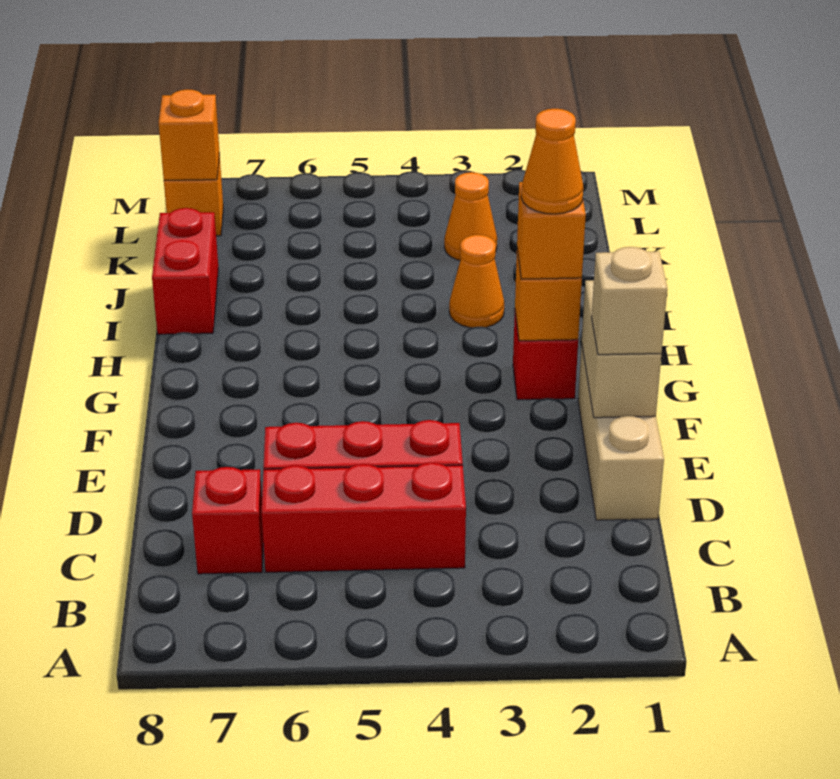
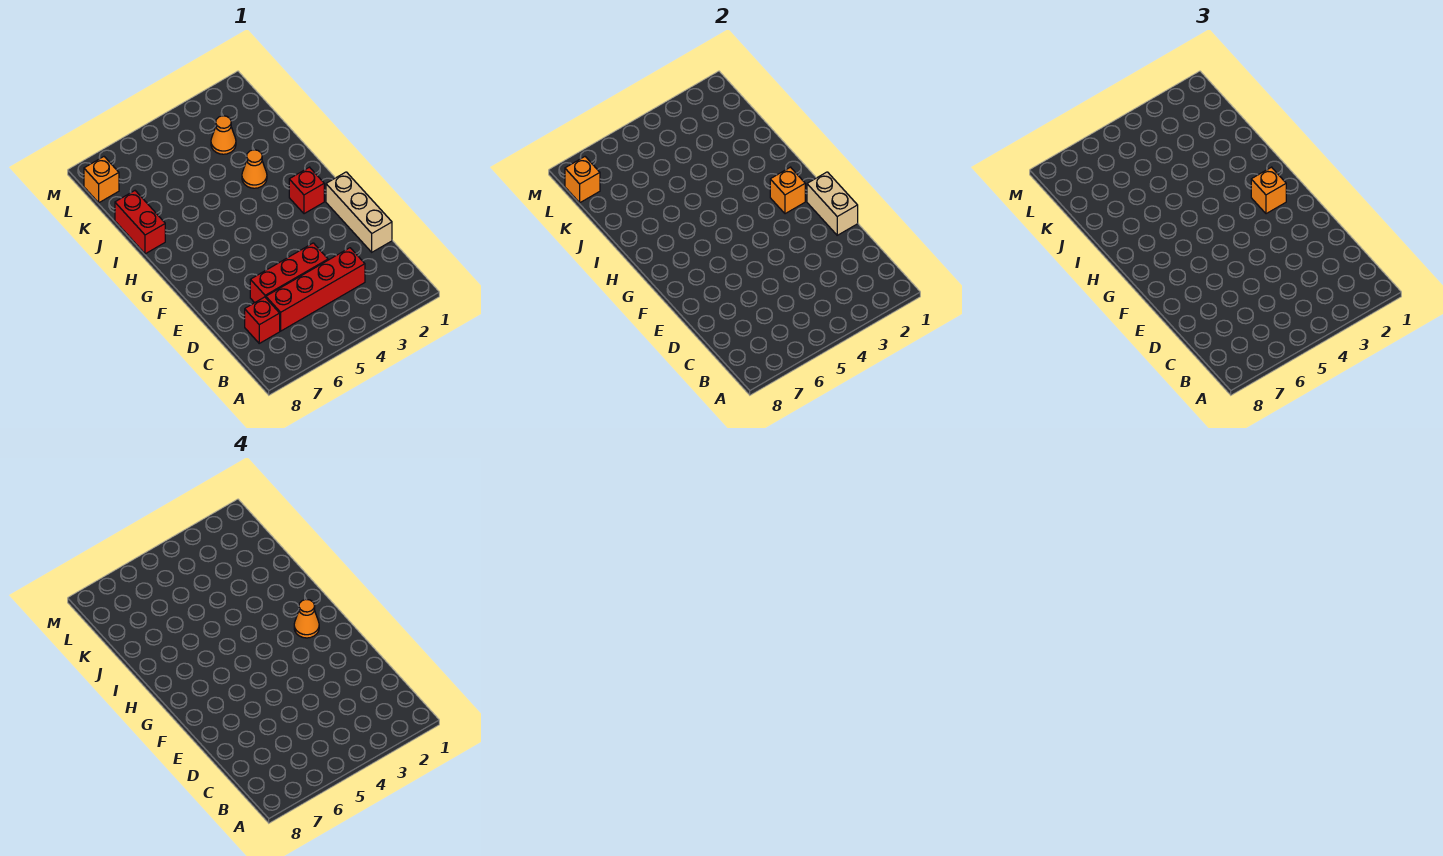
red brick C4:C6 level 1 -> red brick C3:C6 level 1
tan brick E1 level 3 -> none

